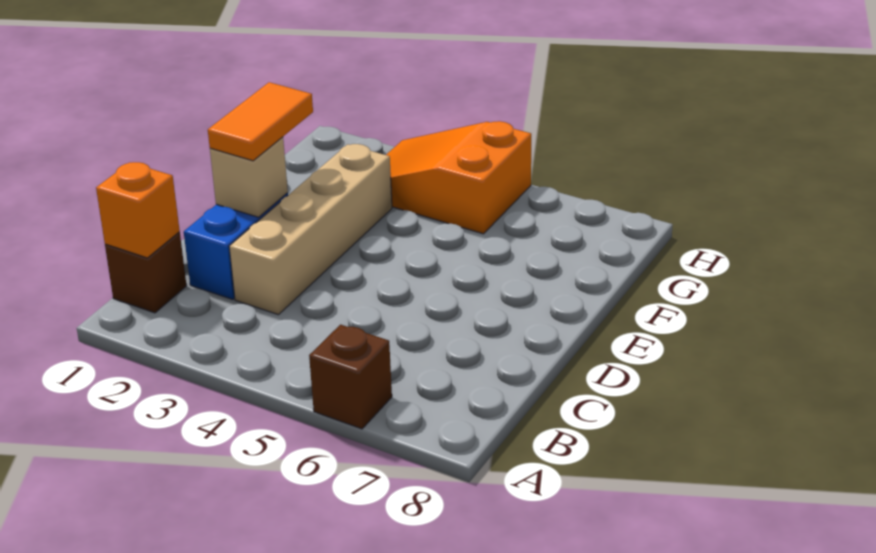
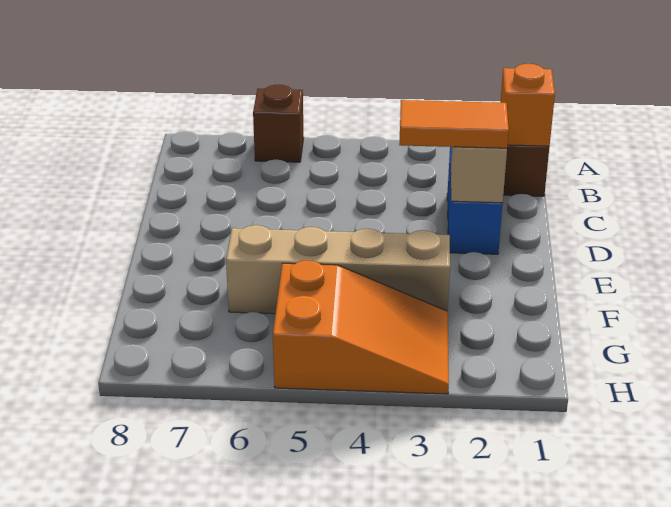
tan brick C3:F3 level 1 -> tan brick F3:F6 level 1
orange tile D2:E2 level 3 -> orange tile D2:D3 level 3

